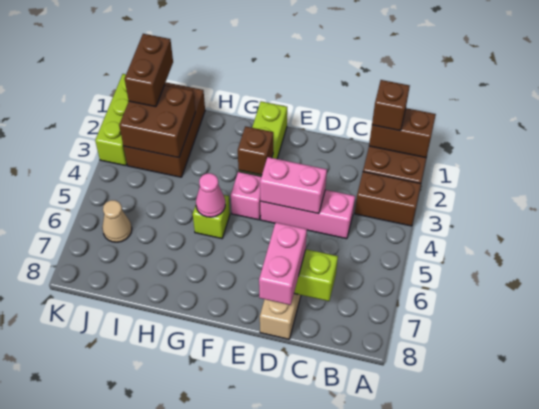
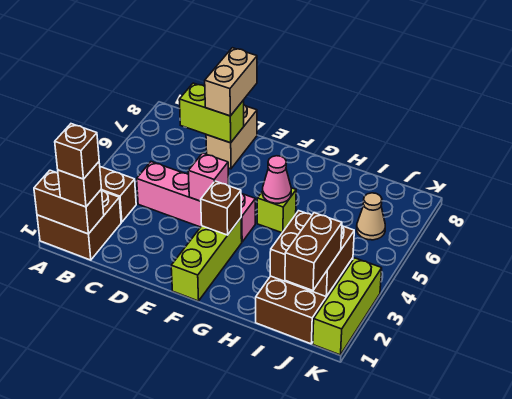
none -> brown brick B1 level 4
pink brick D4:E4 level 2 -> pink brick E4 level 2
pink brick D7:D8 level 3 -> tan brick D7:D8 level 3

